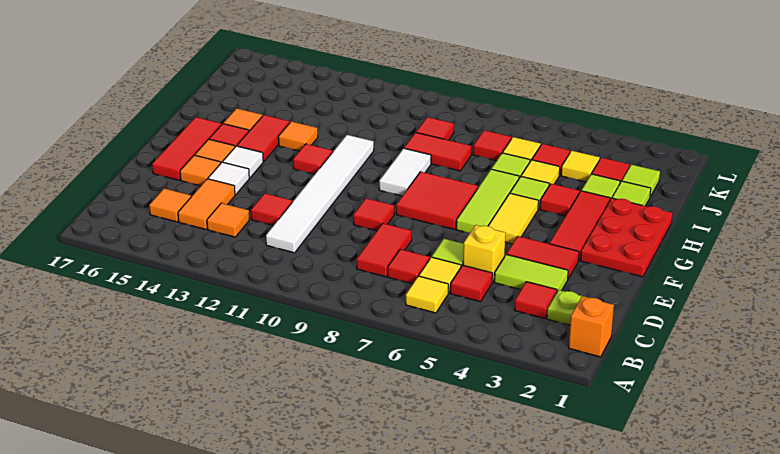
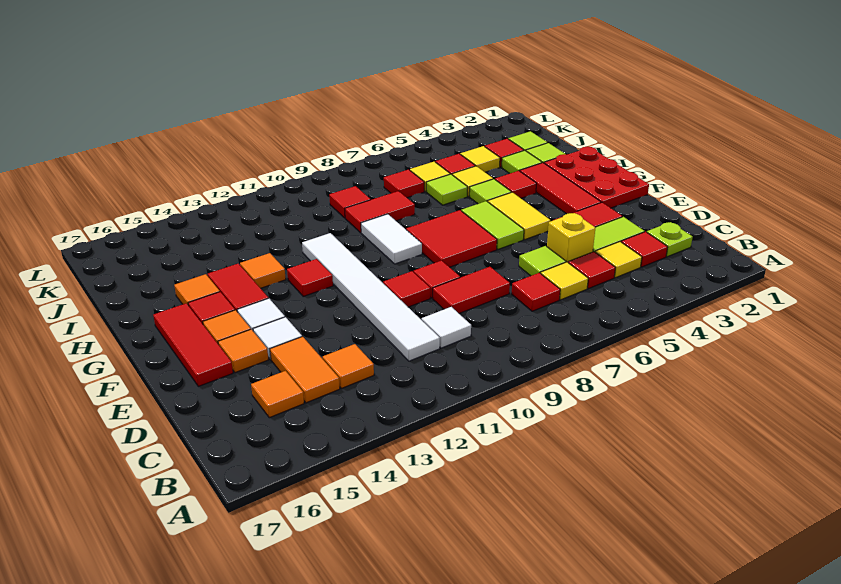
orange brick B1 level 1 -> none
yellow tile B6 level 1 -> yellow tile C4 level 1
red tile C8:D8 level 1 -> red tile D8:D9 level 1
none -> white tile C10 level 1
red tile D12 level 1 -> red tile E10 level 1
lime tile F6:H6 level 1 -> lime tile F6:G6 level 1

